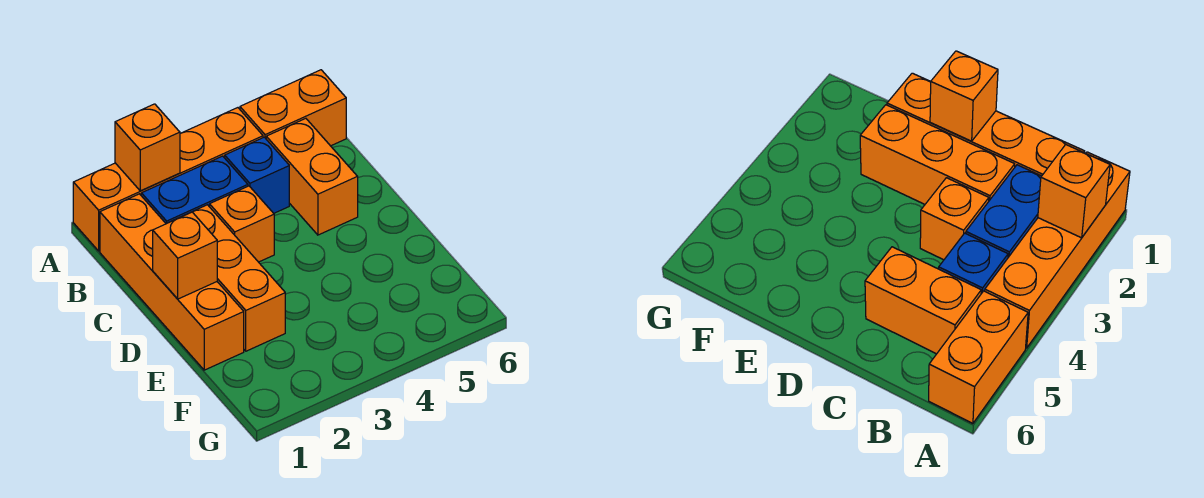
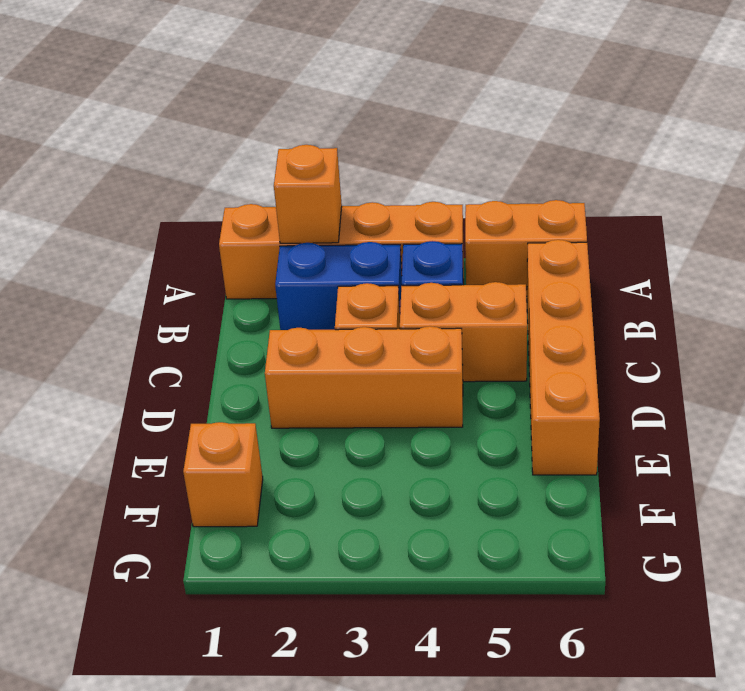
orange brick B1:E1 level 1 -> orange brick B6:E6 level 1
orange brick B5:C5 level 1 -> orange brick C4:C5 level 1
orange brick C2:E2 level 1 -> orange brick D2:D4 level 1
orange brick D1 level 2 -> orange brick F1 level 1

